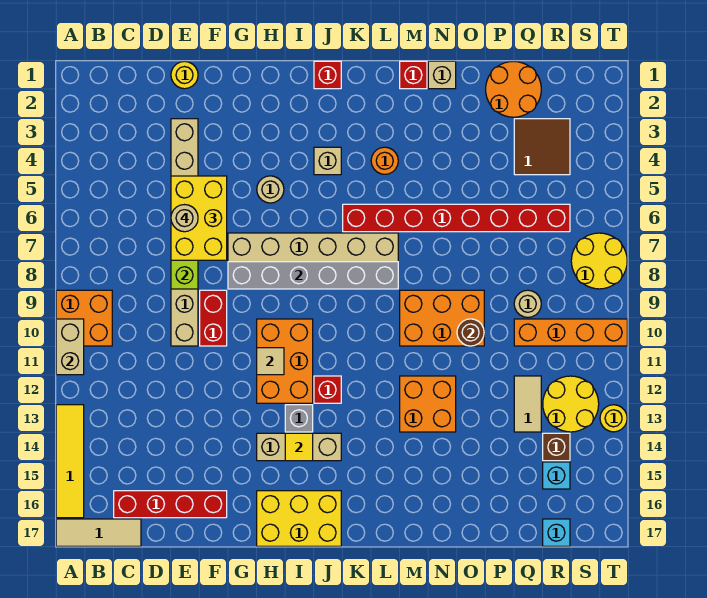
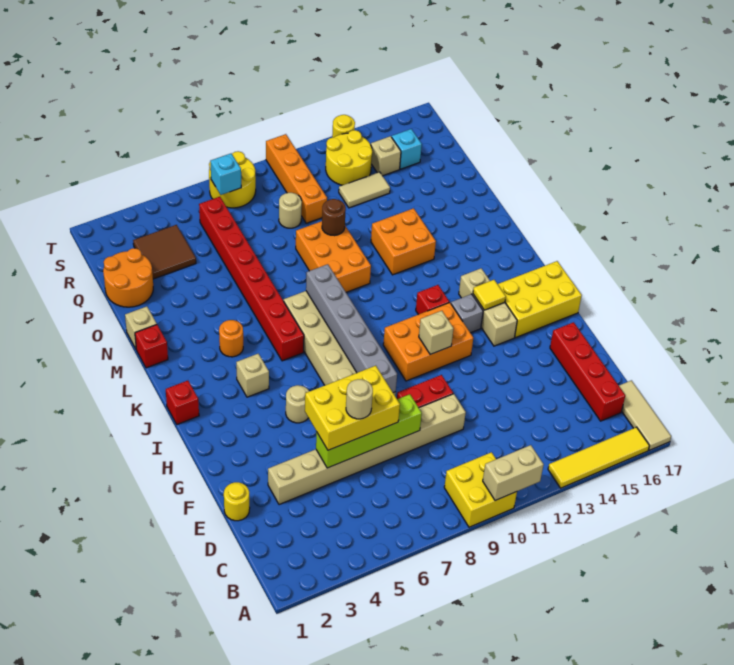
orange brick A9:B10 level 1 -> yellow brick A9:B10 level 1
tan tile H11 level 2 -> tan brick H11 level 2
yellow brick H16:J17 level 1 -> yellow brick H15:I17 level 1
brown brick R14 level 1 -> tan brick R14 level 1
cyan brick R17 level 1 -> cyan brick S7 level 2

